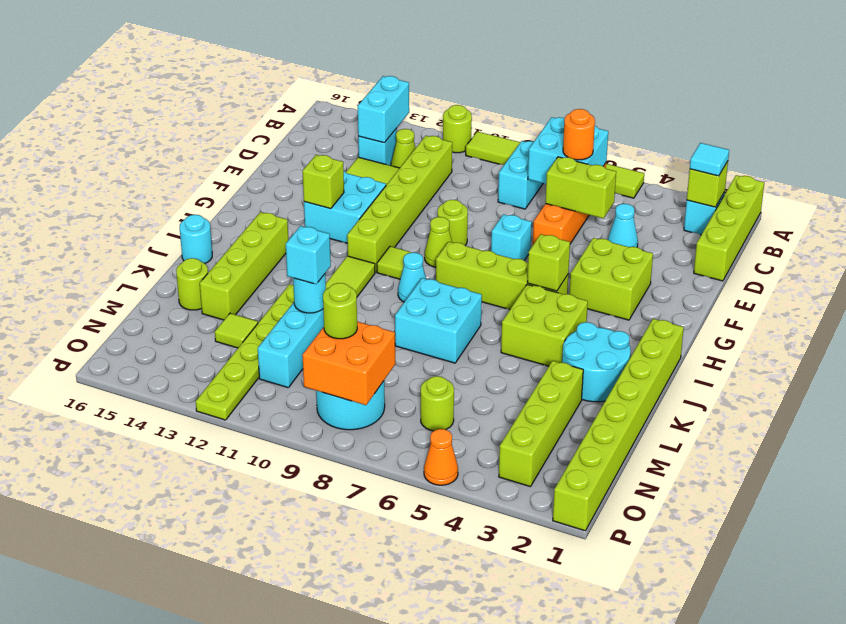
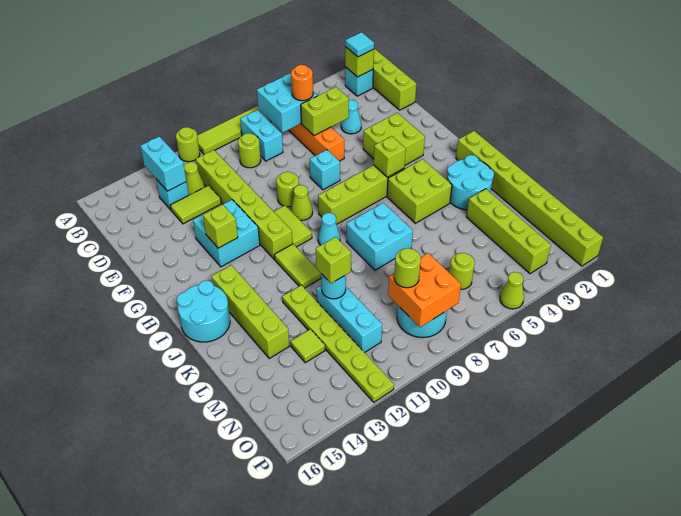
lime tile H10 level 1 -> lime tile G10:H10 level 1
cyan round brick J16 level 1 -> cyan round brick I15:J16 level 1
cyan brick L11 level 3 -> lime brick L11 level 3
lime round brick L15 level 1 -> lime round brick C9 level 1
orange cone P5 level 1 -> lime cone P5 level 1

